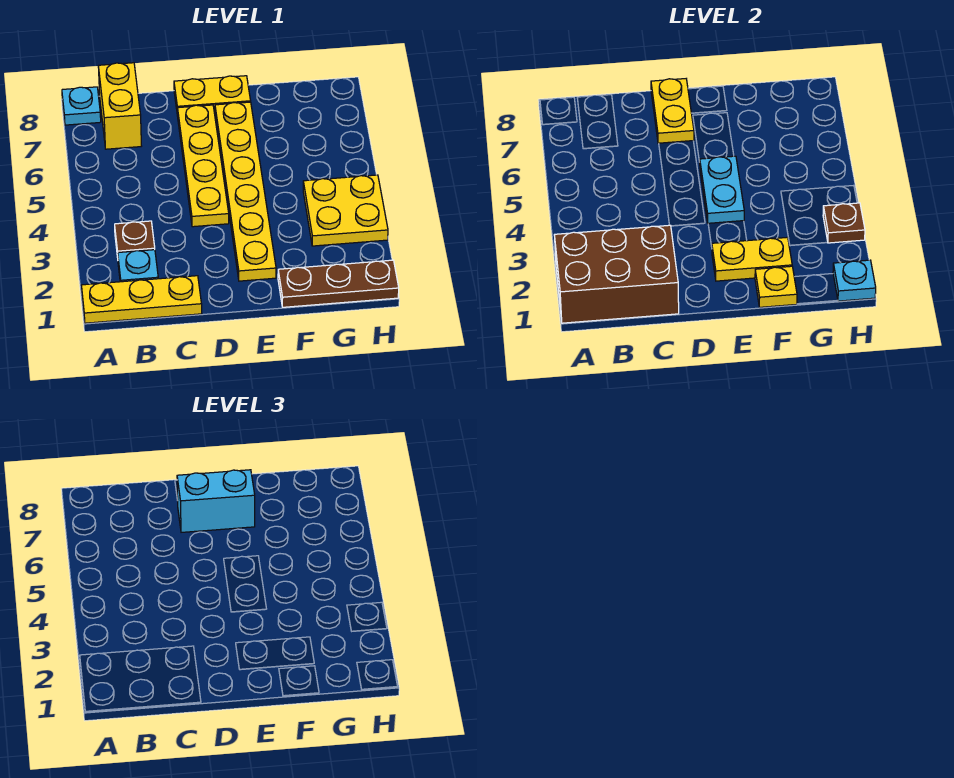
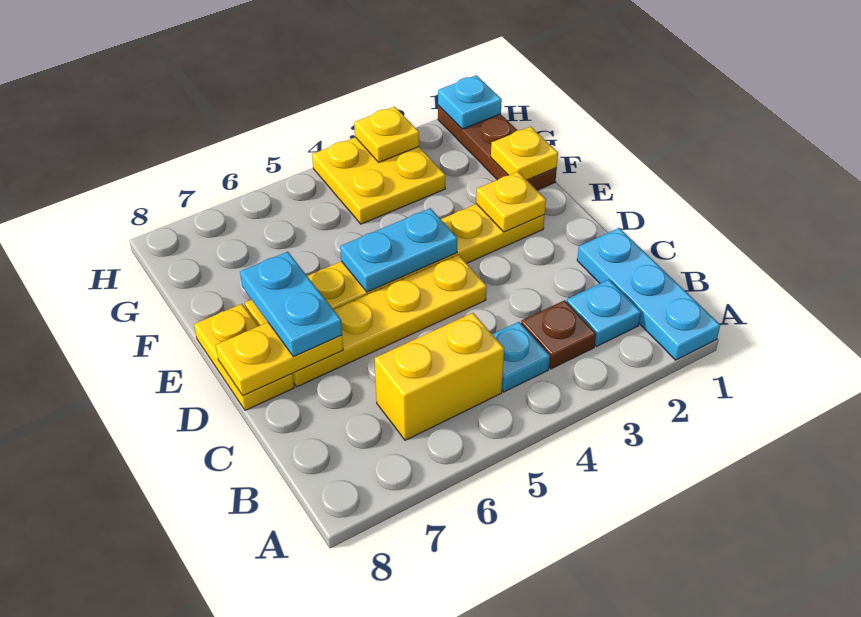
yellow plate A1:C1 level 1 -> cyan plate A1:C1 level 1
brown brick A1:C2 level 2 -> none
cyan plate A8 level 1 -> cyan plate B4 level 1
yellow brick B7:B8 level 1 -> yellow brick B5:B6 level 1
cyan brick D7:E7 level 3 -> cyan plate D7:E7 level 3
yellow plate E2:F2 level 2 -> yellow plate E2 level 2
brown plate H3 level 2 -> yellow plate H3 level 2

